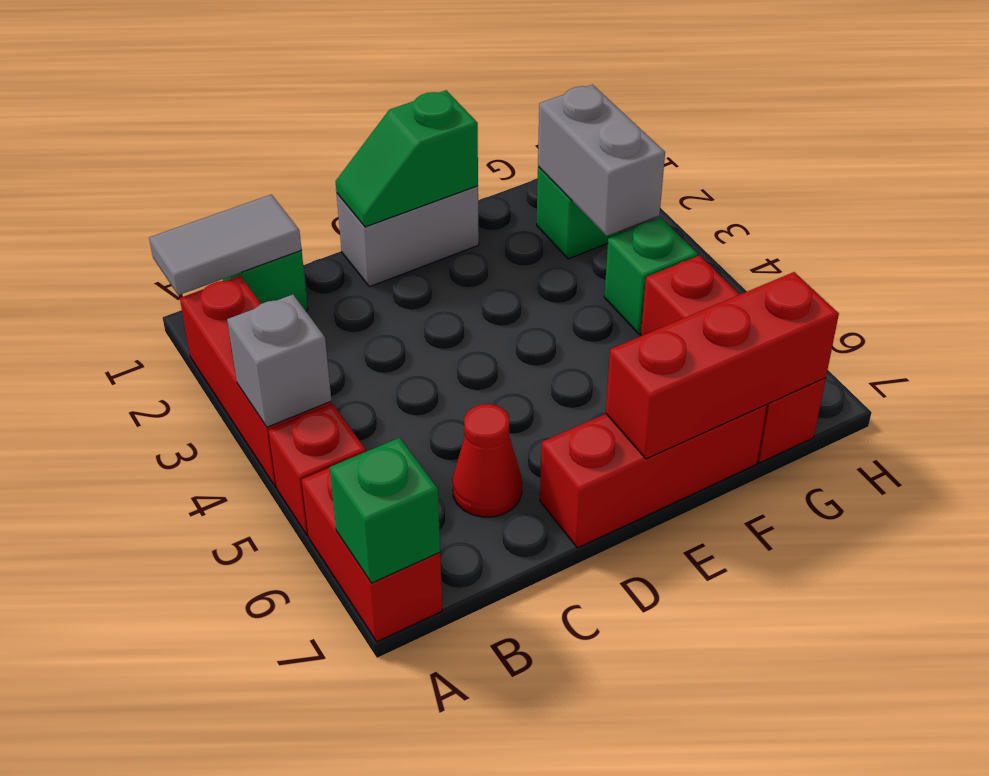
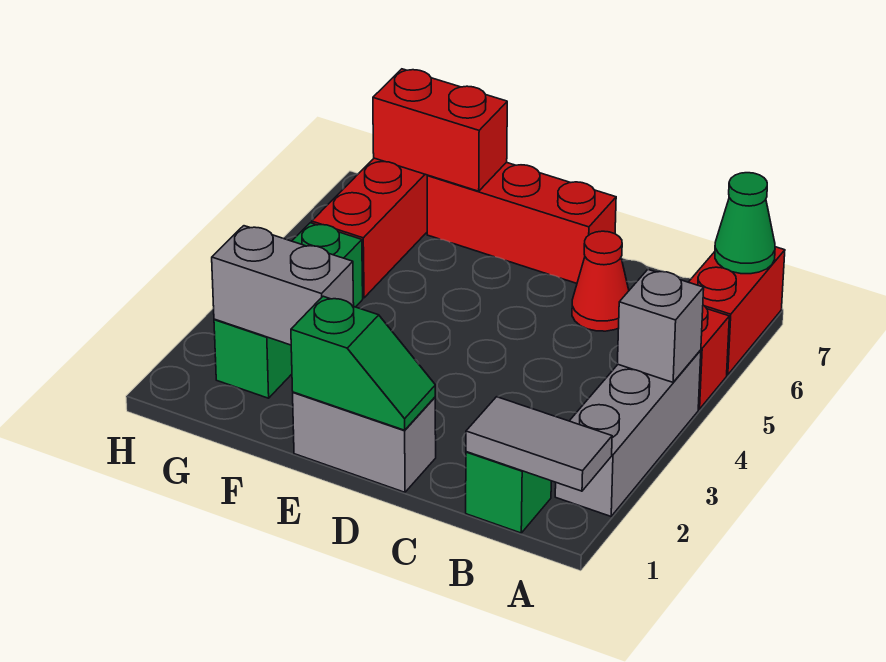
red brick A2:A4 level 1 -> grey brick A2:A4 level 1
green brick A7 level 2 -> green cone A7 level 2
red brick E7:G7 level 2 -> red brick F7:G7 level 2
grey brick G2:G3 level 2 -> grey brick F2:G2 level 2

